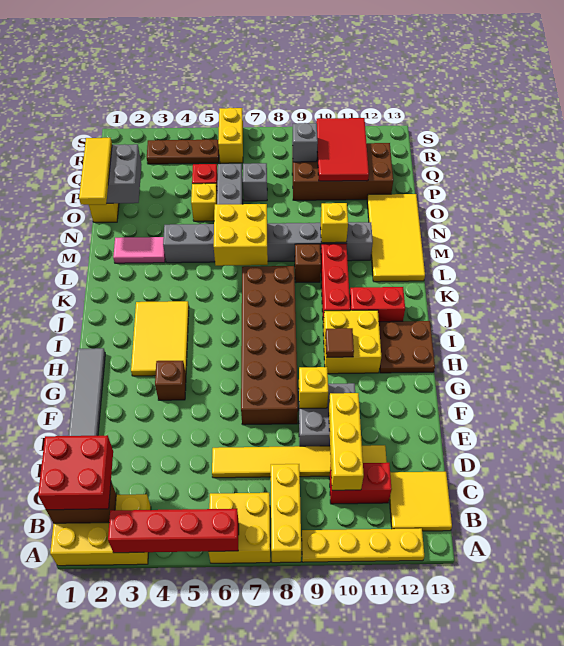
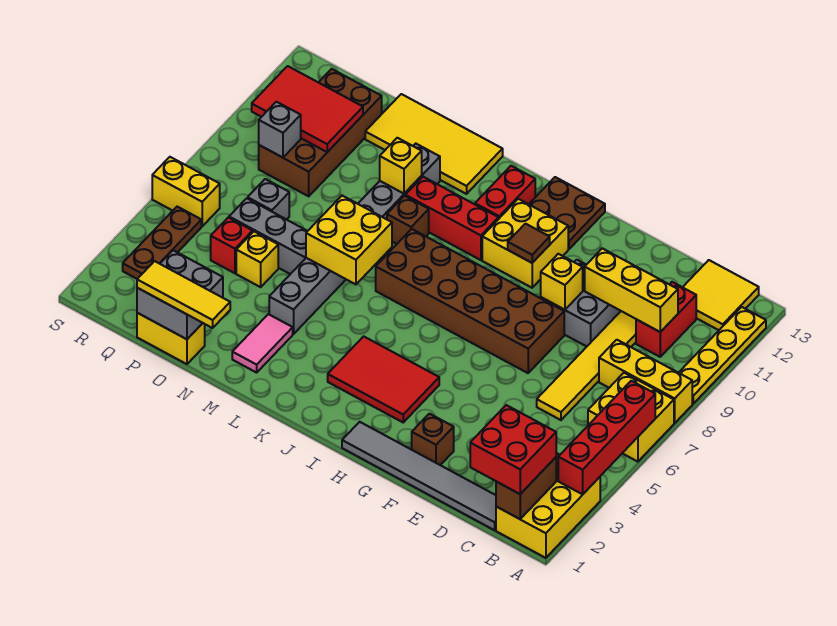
brown brick G4 level 1 -> brown brick F2 level 1
yellow tile H3:J4 level 1 -> red tile H3:J4 level 1

